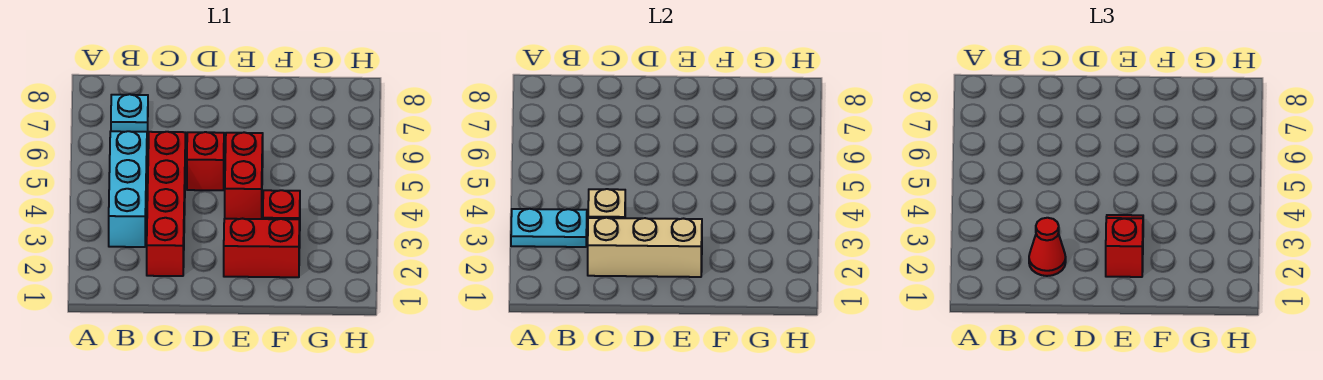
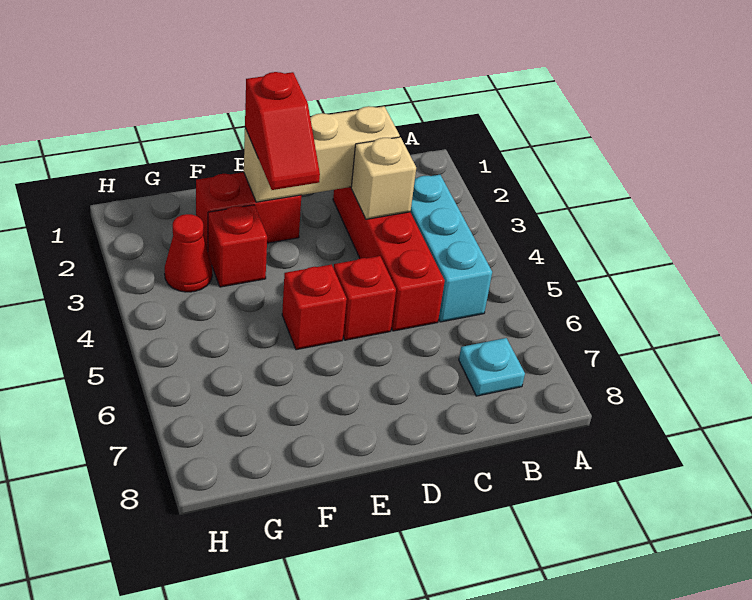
cyan plate A3:B3 level 2 -> none
red cone C2 level 3 -> red cone G3 level 1
red brick E4:E5 level 1 -> red brick E5 level 1

